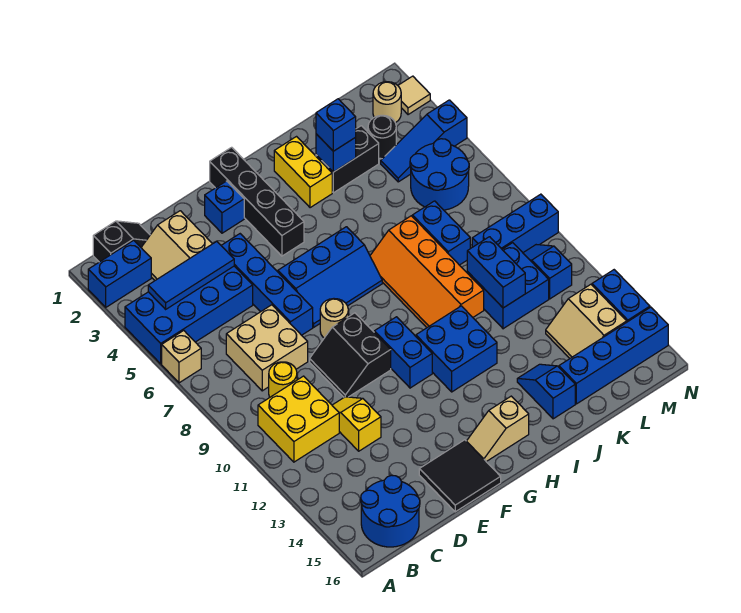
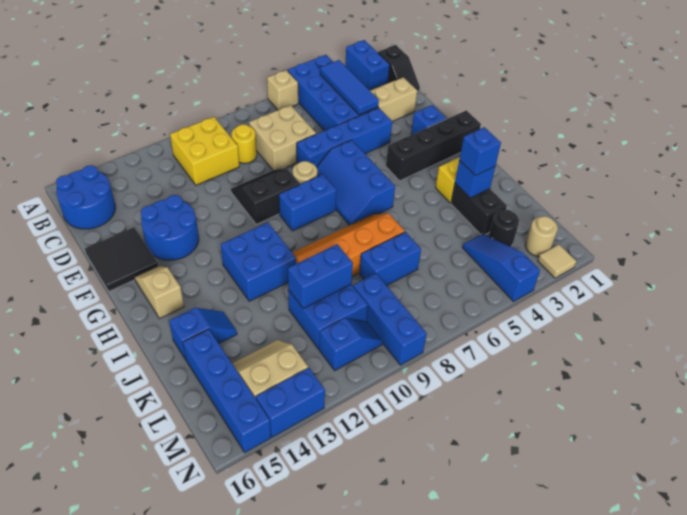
yellow slope D11:D12 level 1 top 12 -> none
blue brick G10:G11 level 1 -> blue brick G8:G9 level 1
blue round brick L5:M6 level 1 -> blue round brick E13:F14 level 1

